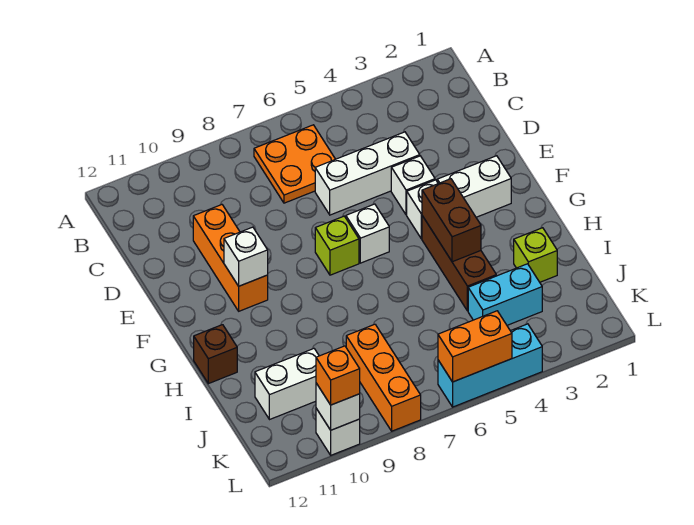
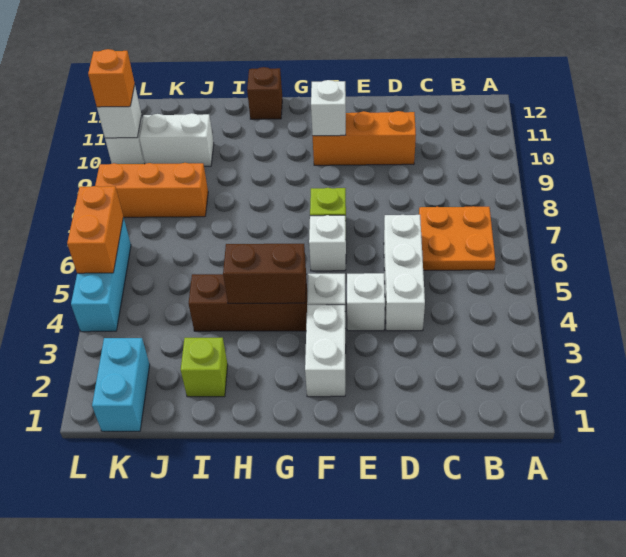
cyan brick J3:J4 level 1 -> cyan brick K1:K2 level 1
white brick J10:J11 level 1 -> white brick J10:K10 level 1

